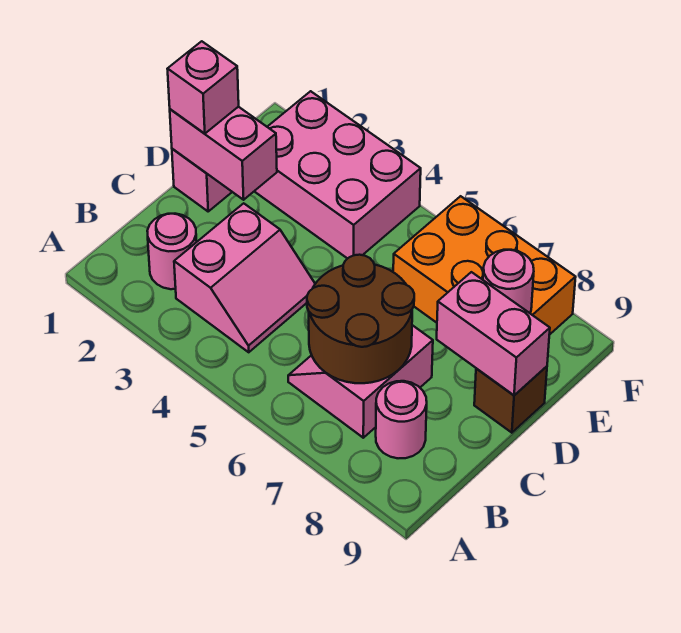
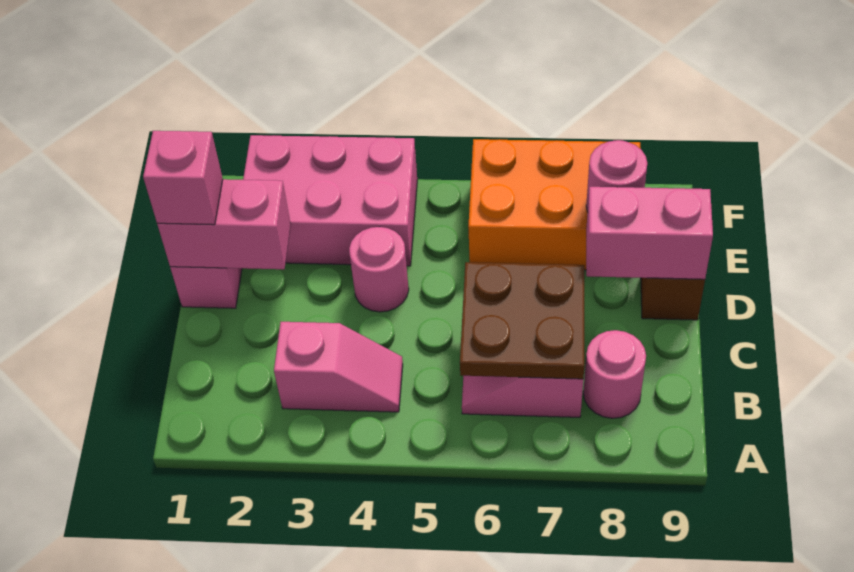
pink round brick B2 level 1 -> pink round brick D4 level 1
pink slope B3:C4 level 1 top 3 -> pink slope B3:B4 level 1 top 3
brown round brick B6:C7 level 2 -> brown plate B6:C7 level 2

